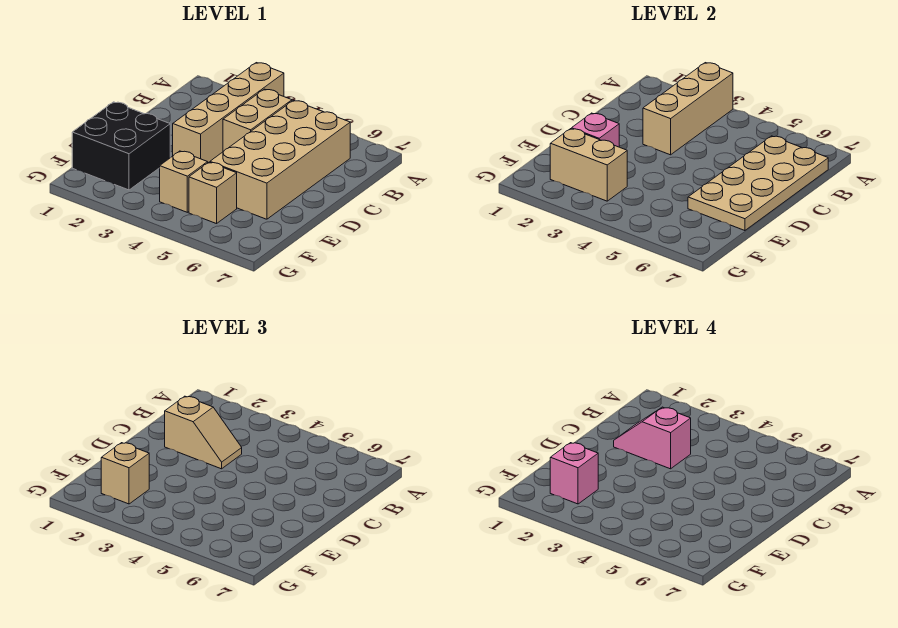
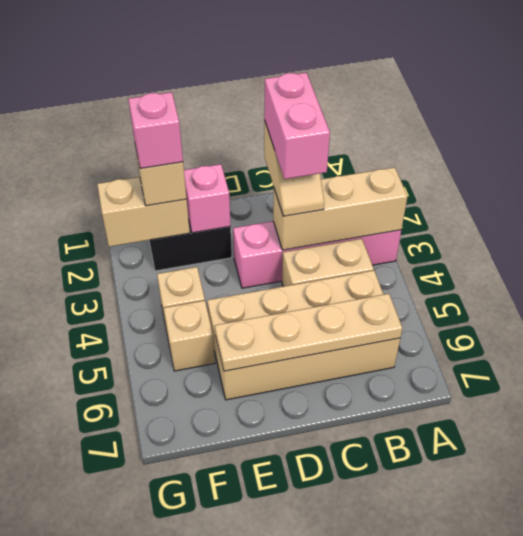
tan brick A3:D3 level 1 -> pink brick A3:D3 level 1
tan plate B6:E7 level 2 -> tan plate B6:E6 level 2
pink slope C2:C3 level 4 top 3 -> pink brick C2:C3 level 4
tan brick F2:F3 level 2 -> tan brick F2:G2 level 2

